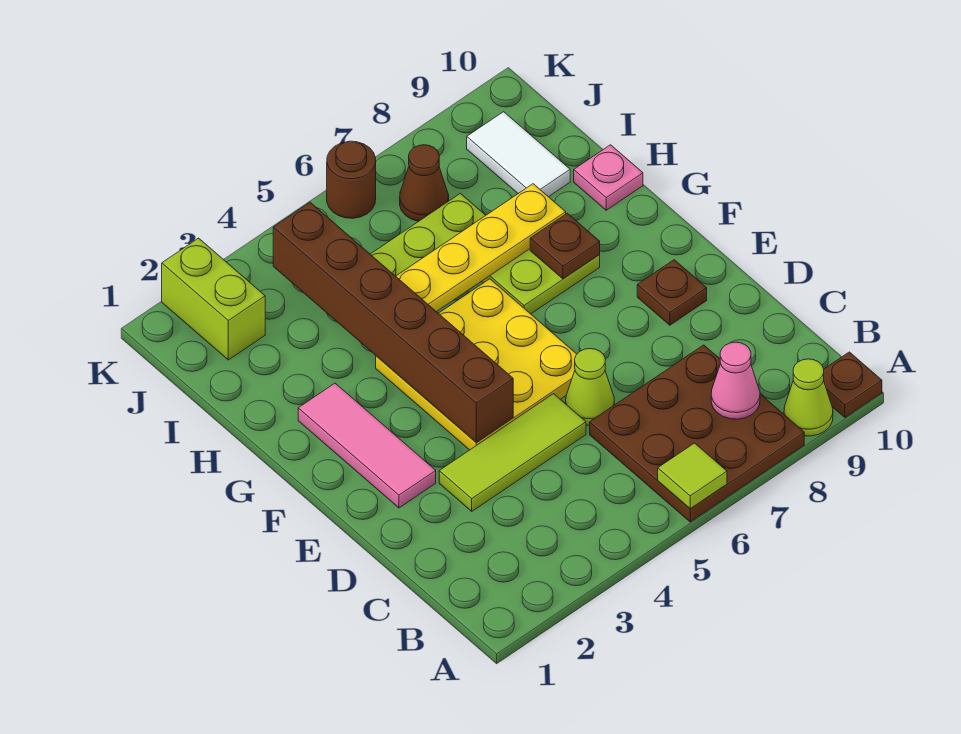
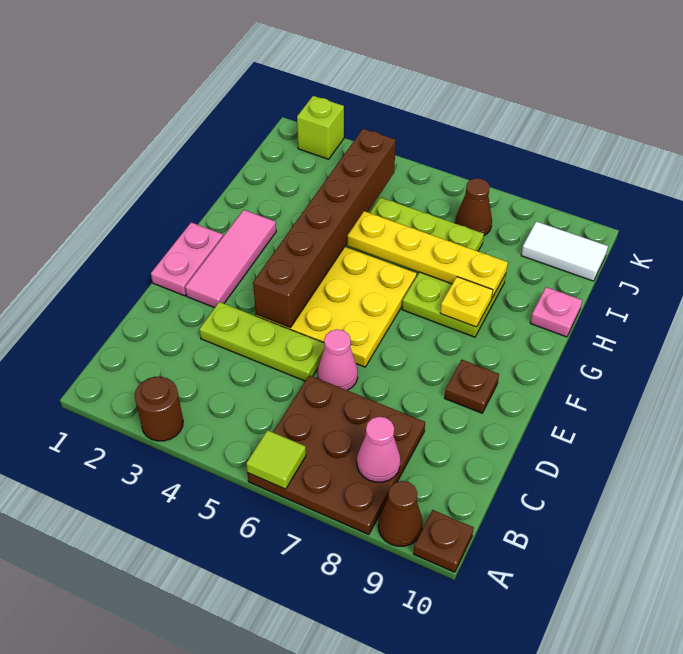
lime cone A9 level 1 -> brown cone A9 level 1
lime tile D3:D5 level 1 -> lime plate D3:D5 level 1
lime cone D6 level 1 -> pink cone D6 level 1
none -> pink plate E1:F1 level 1
brown plate G8 level 2 -> yellow plate G8 level 2
white tile I9:J9 level 1 -> white tile J9:J10 level 1
lime brick J2:K2 level 1 -> lime brick K2 level 1
brown round brick K6 level 1 -> brown round brick A3 level 1

